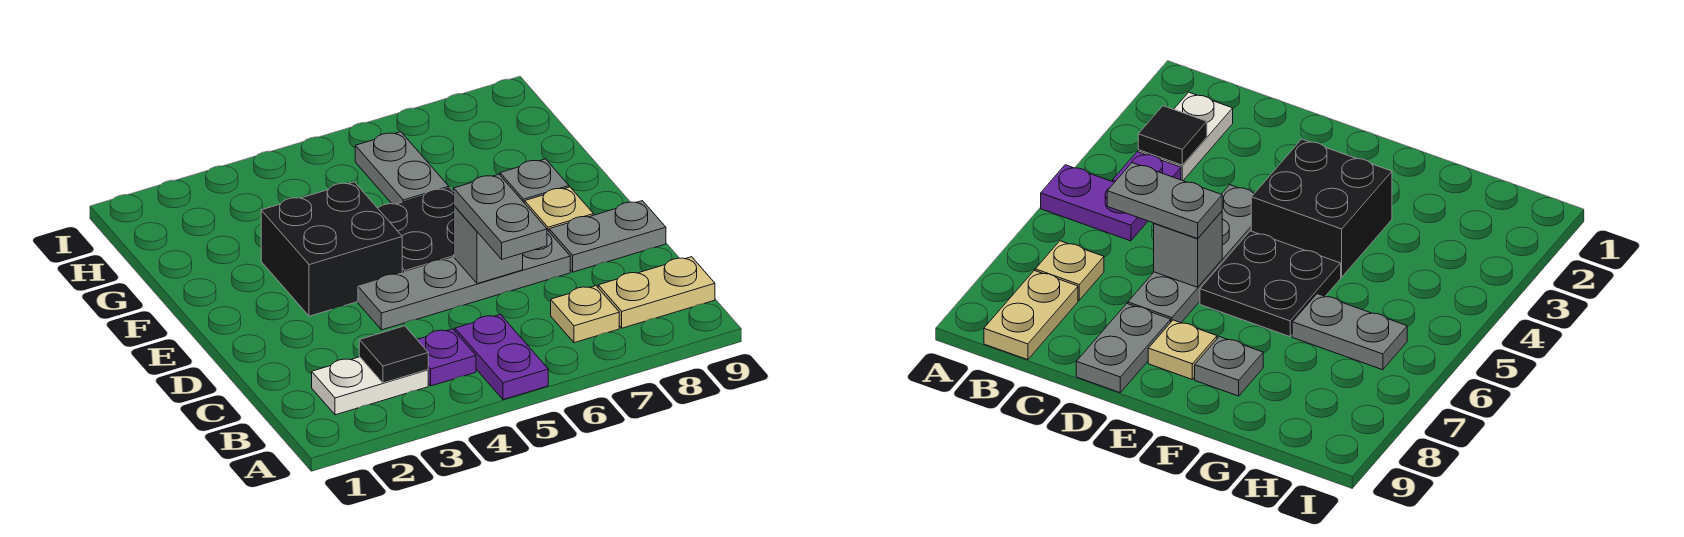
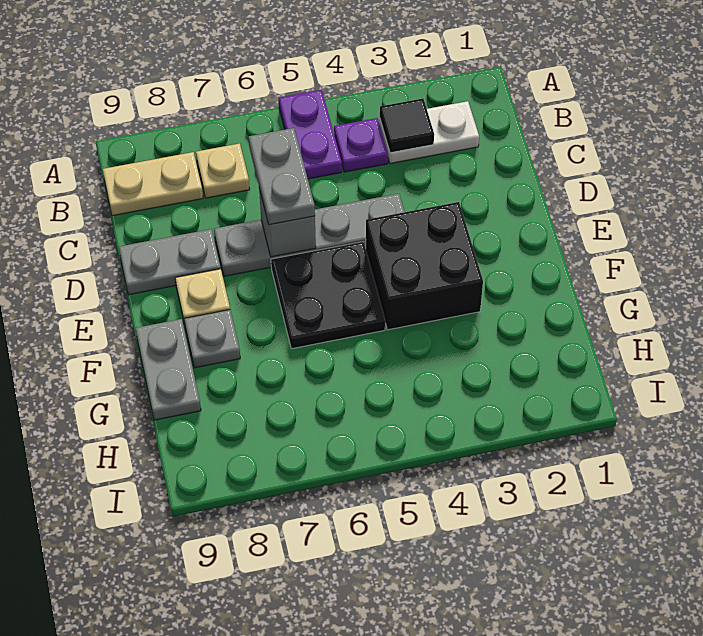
grey plate G6:H6 level 1 -> grey plate F9:G9 level 1

